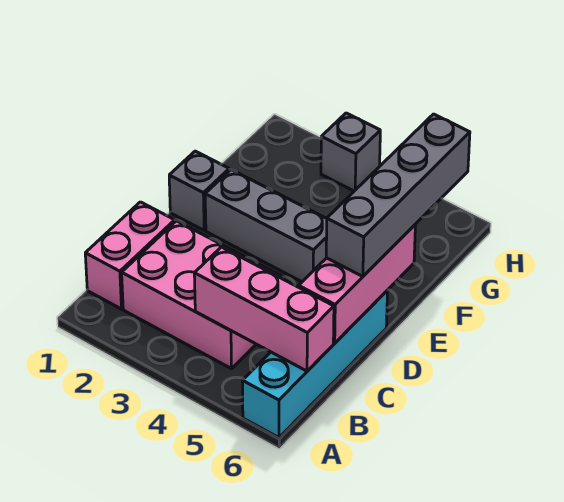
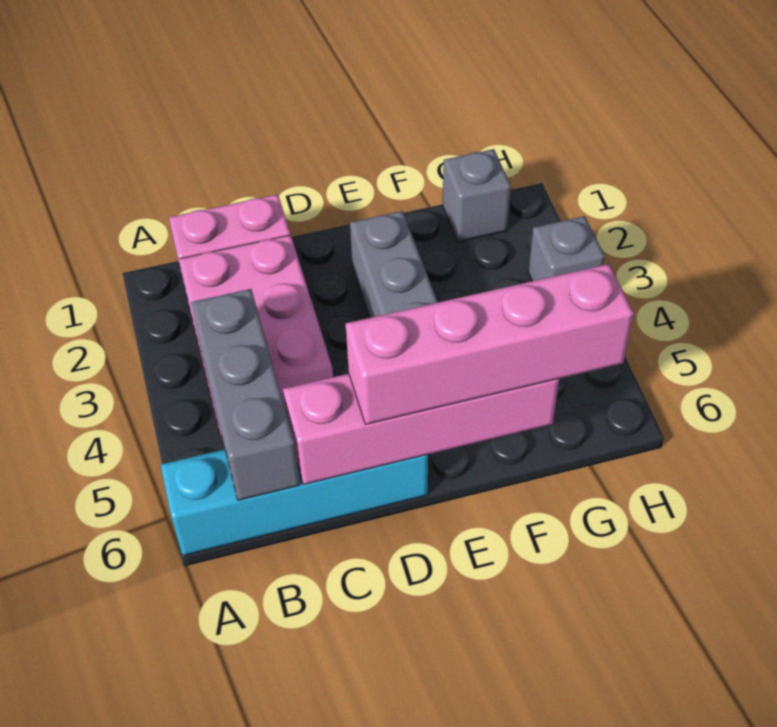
pink brick B4:B6 level 2 -> grey brick B4:B6 level 2
pink brick C6:E6 level 2 -> pink brick C6:F6 level 2
grey brick D6:G6 level 3 -> pink brick D6:G6 level 3
grey brick E1 level 1 -> grey brick G1 level 1

